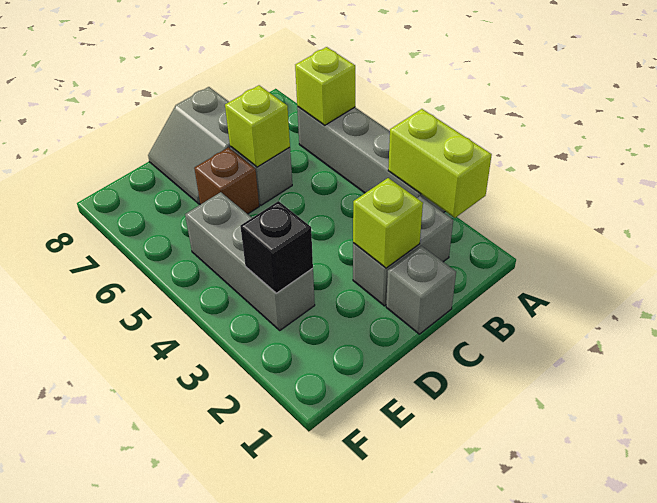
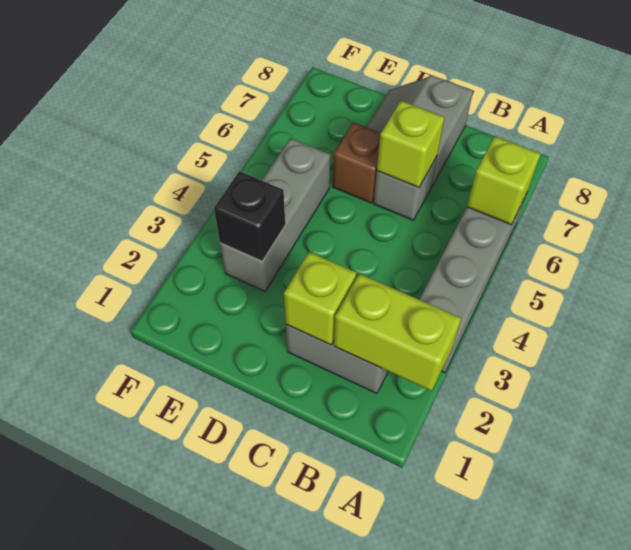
lime brick A2:A3 level 2 -> lime brick A2:B2 level 2
grey brick C1 level 1 -> none

